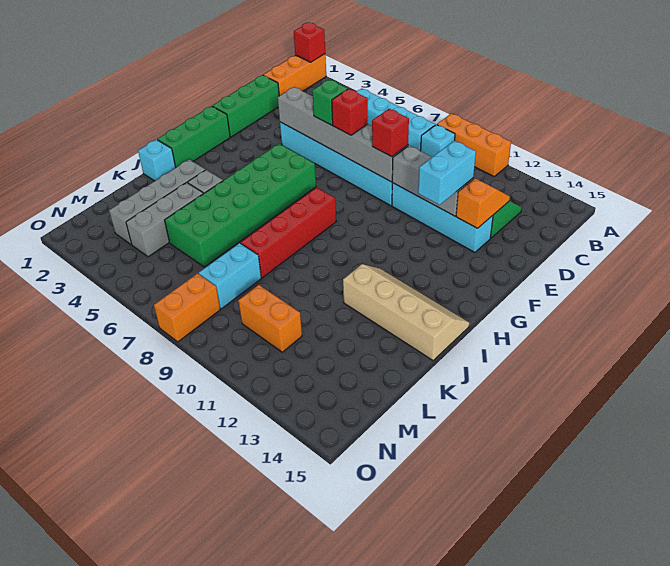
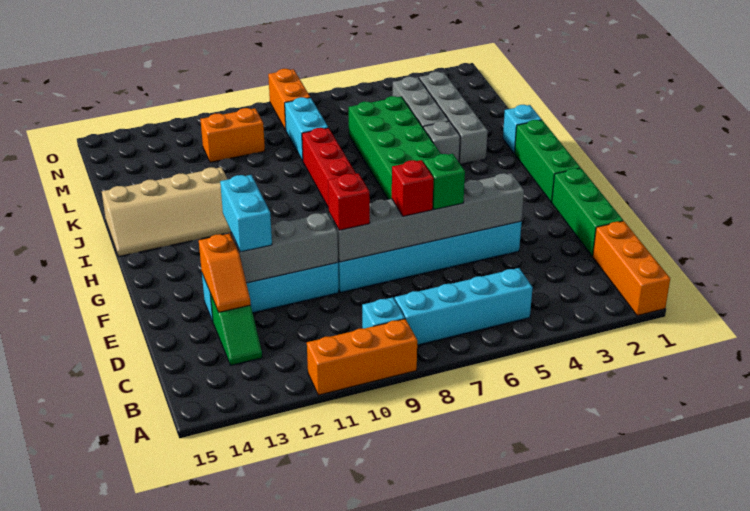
red brick A1 level 2 -> none

